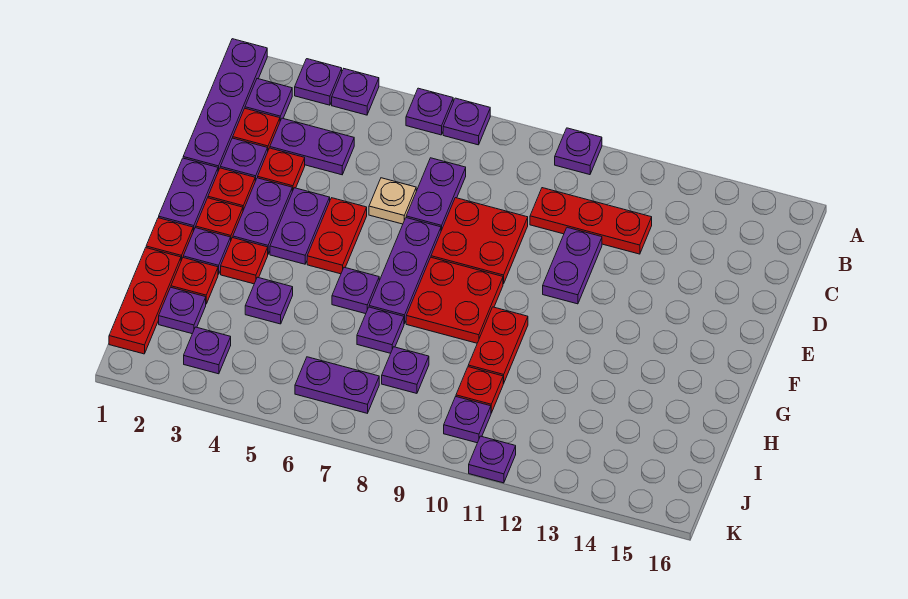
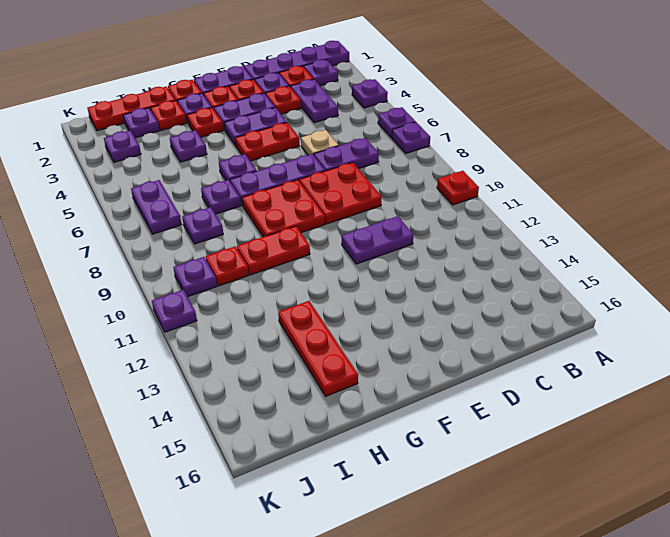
purple plate A3 level 1 -> none
purple plate A10 level 1 -> red plate A10 level 1
red plate C10:C12 level 1 -> red plate H13:H15 level 1

